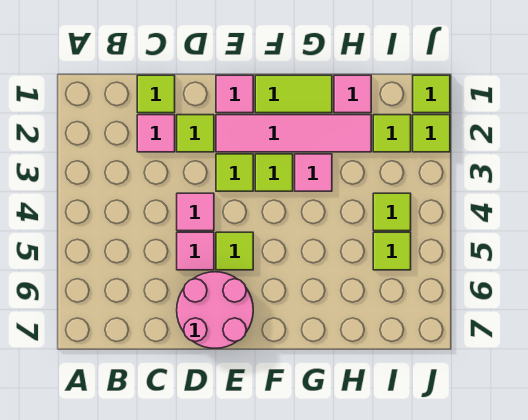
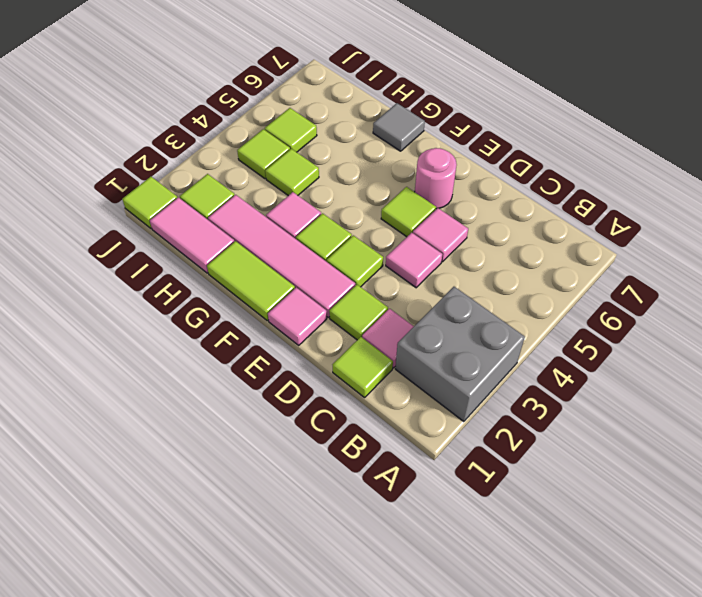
none -> grey brick A2:B3 level 1
pink round brick D6:E7 level 1 -> pink round brick E6 level 1
none -> grey tile G7 level 1
pink tile H1 level 1 -> pink tile H1:I1 level 1
lime tile J2 level 1 -> lime tile H4 level 1

